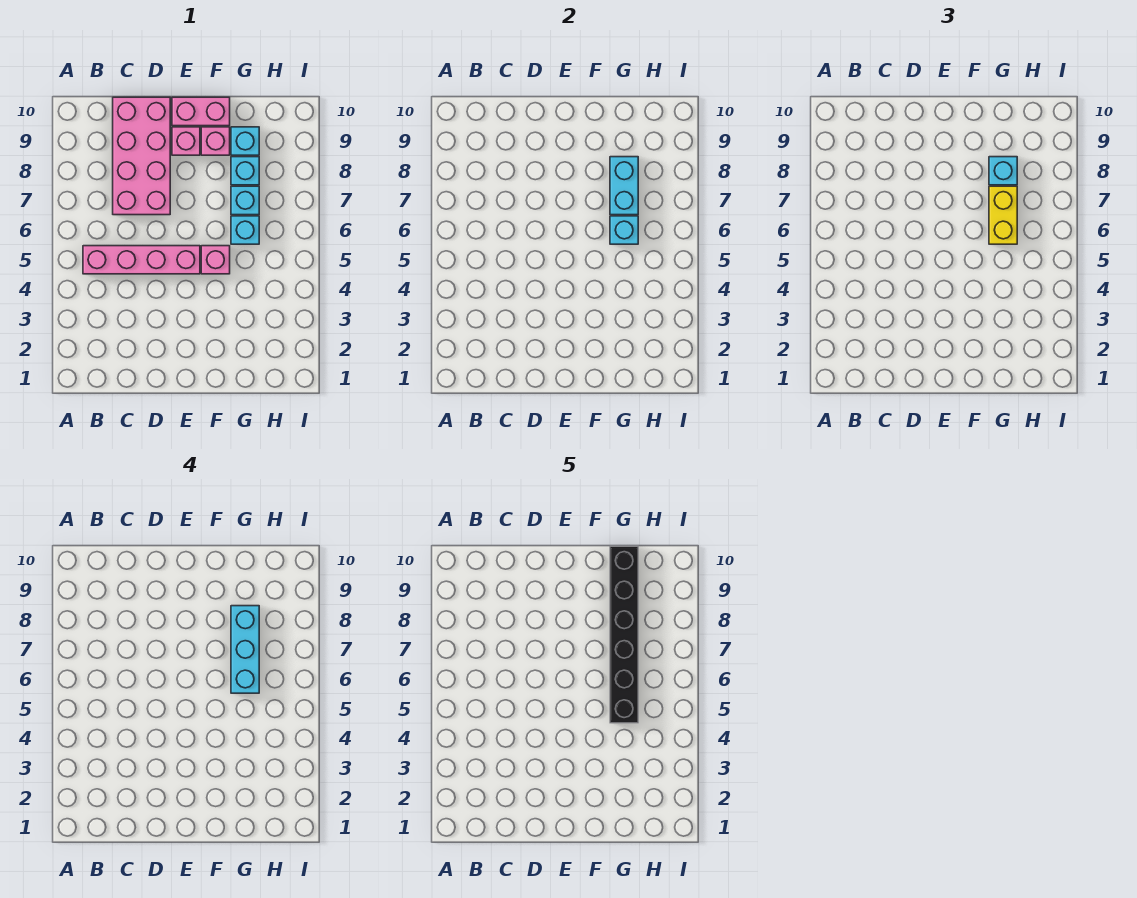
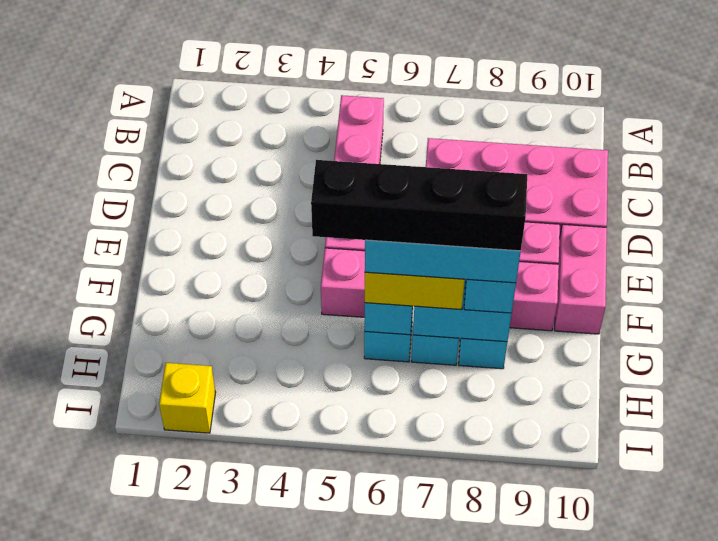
black brick G5:G10 level 5 -> black brick G5:G8 level 5
cyan brick G9 level 1 -> none
none -> yellow brick I2 level 1

